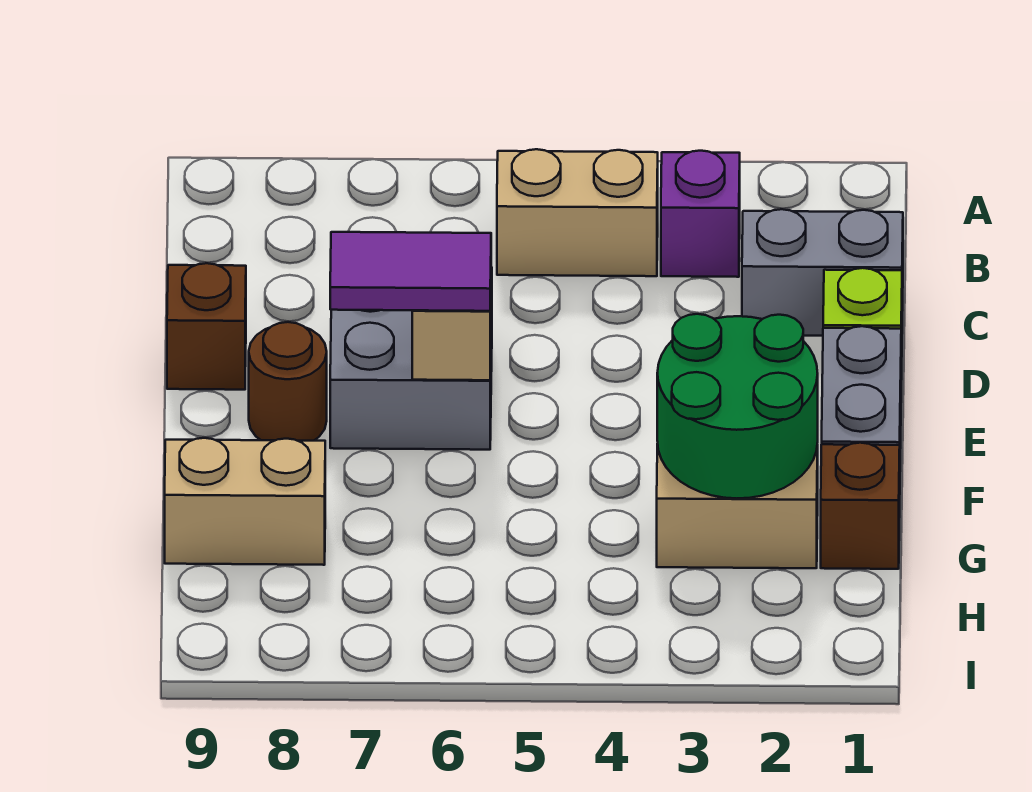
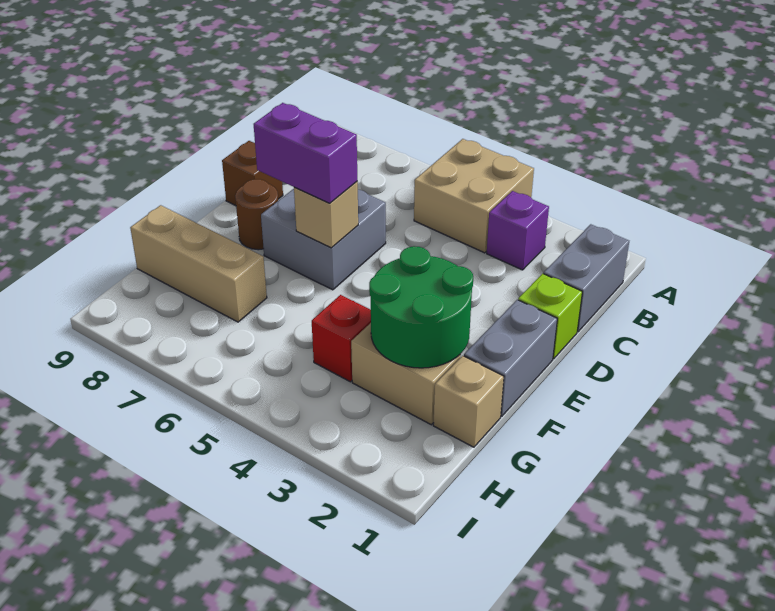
tan brick B4:B5 level 1 -> tan brick A4:B5 level 1
grey brick C1:C2 level 1 -> grey brick B1:C1 level 1
purple tile E6:E7 level 3 -> purple brick E6:E7 level 3
brown brick G1 level 1 -> tan brick G1 level 1
none -> red brick G4 level 1
tan brick G8:G9 level 1 -> tan brick G7:G9 level 1

